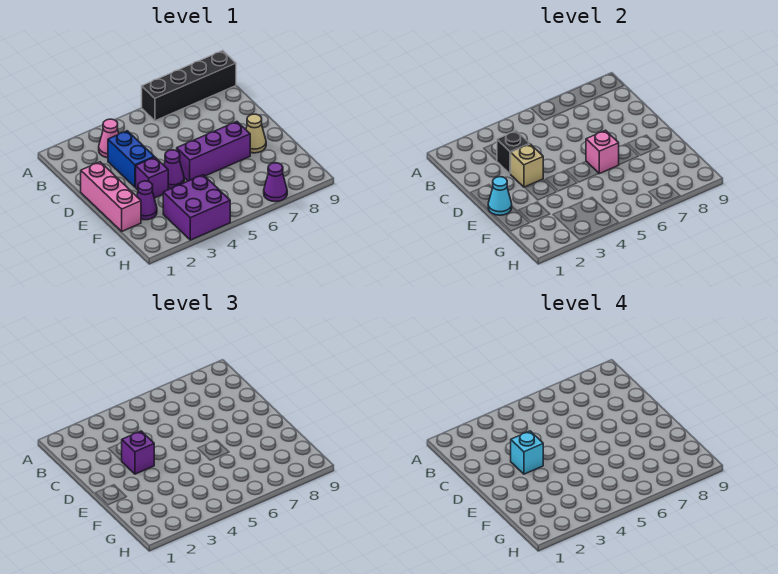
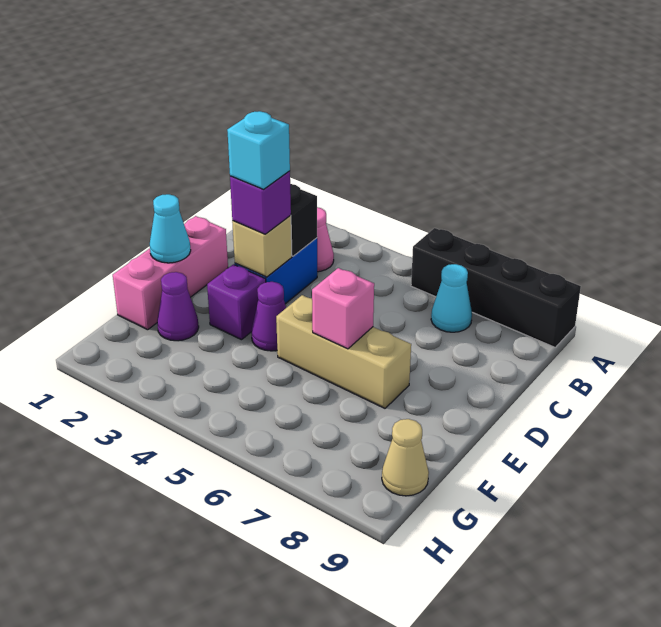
none -> cyan cone B7 level 1
purple brick E5:E7 level 1 -> tan brick E5:E7 level 1
tan cone E8 level 1 -> tan cone G9 level 1
purple brick G3:H4 level 1 -> none
purple cone H7 level 1 -> none

